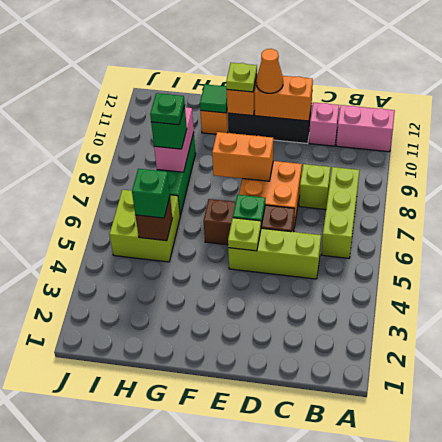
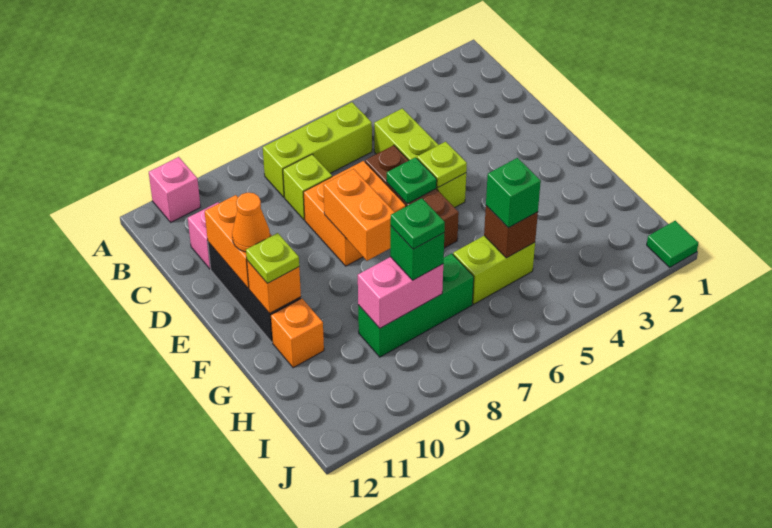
pink brick A11:B11 level 1 -> pink brick A11 level 1
green tile G11 level 2 -> green tile J1 level 1
lime brick H5:I6 level 1 -> lime brick H5:H6 level 1

